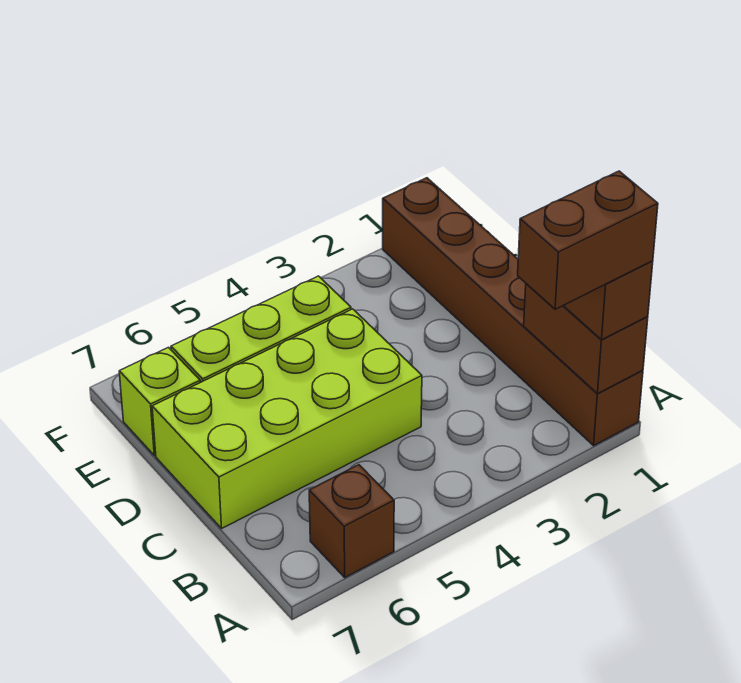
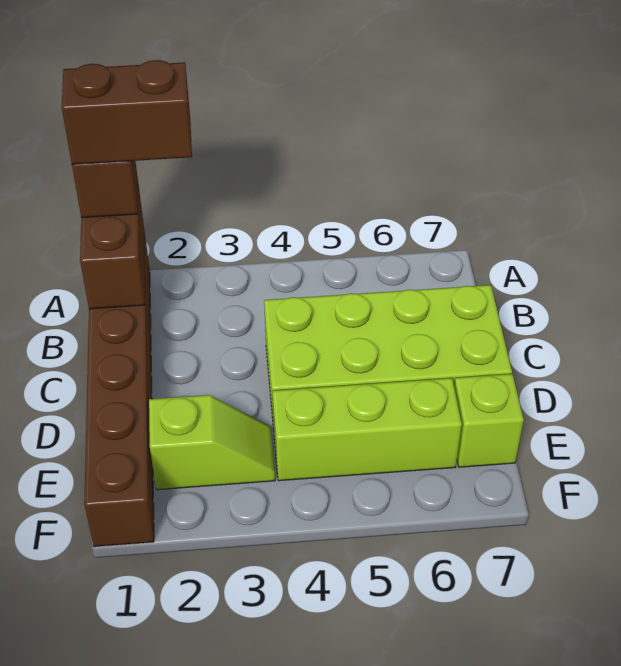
brown brick A6 level 1 -> none
none -> lime slope E2:E3 level 1 top 2

